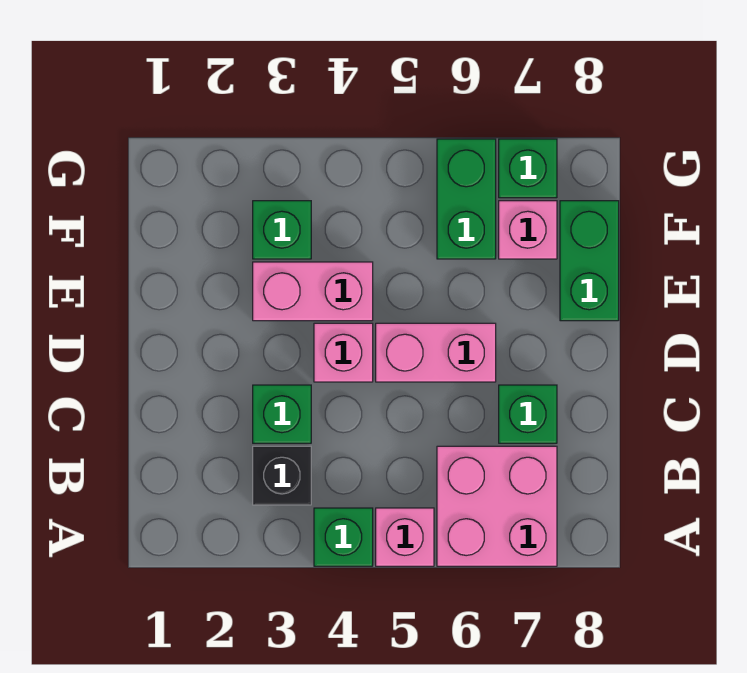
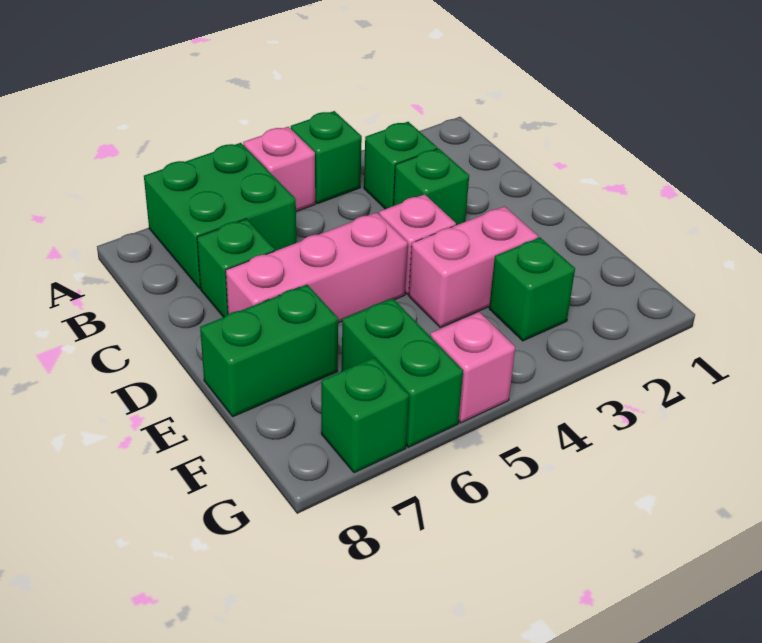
pink brick A6:B7 level 1 -> green brick A6:B7 level 1
black brick B3 level 1 -> green brick B3 level 1
pink brick D5:D6 level 1 -> pink brick D5:D7 level 1
green brick E8:F8 level 1 -> green brick E7:E8 level 1
pink brick F7 level 1 -> pink brick G5 level 1

